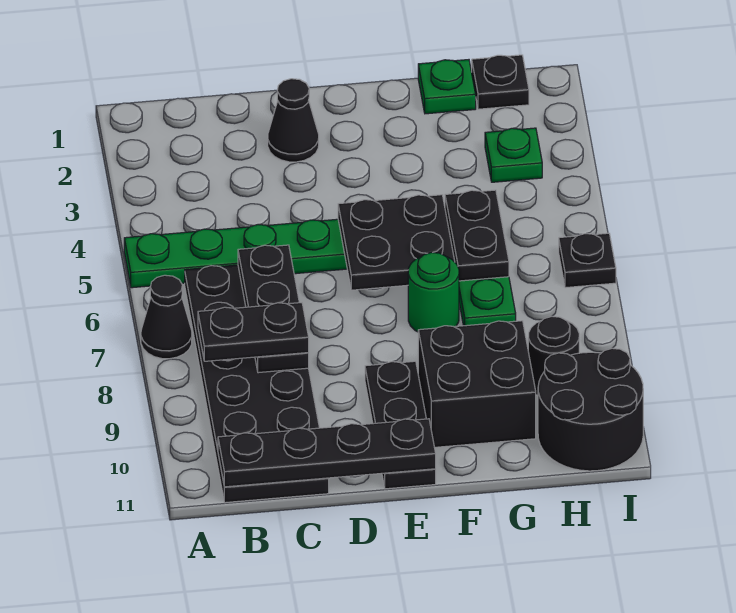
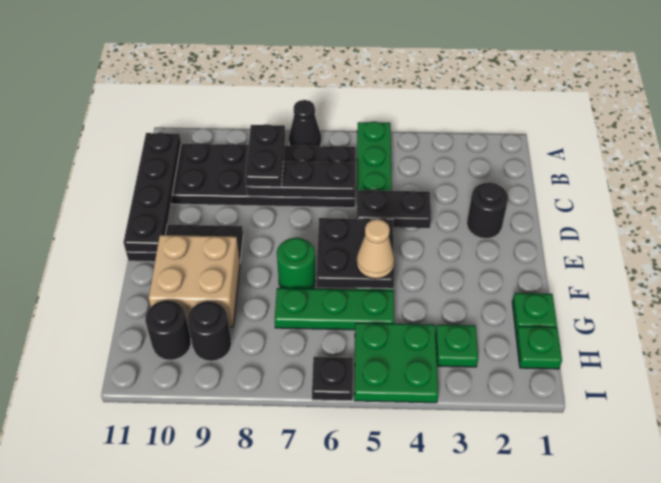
black cone D2 level 1 -> black round brick D2 level 1
none -> tan cone F5 level 3
black brick F9:G10 level 1 -> tan brick F9:G10 level 1
black plate G5:G6 level 2 -> black plate D4:D5 level 2
black plate H1 level 1 -> green plate H1 level 1
none -> green plate H4:I5 level 1
black round brick H10:I11 level 1 -> black round brick H10 level 1

